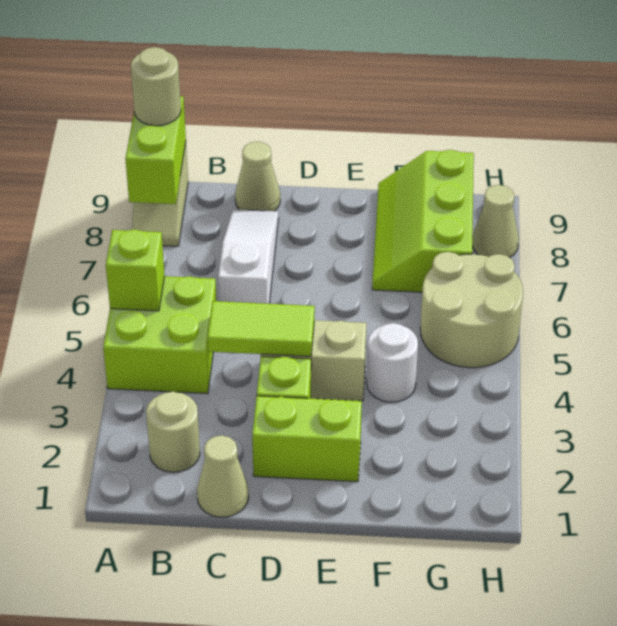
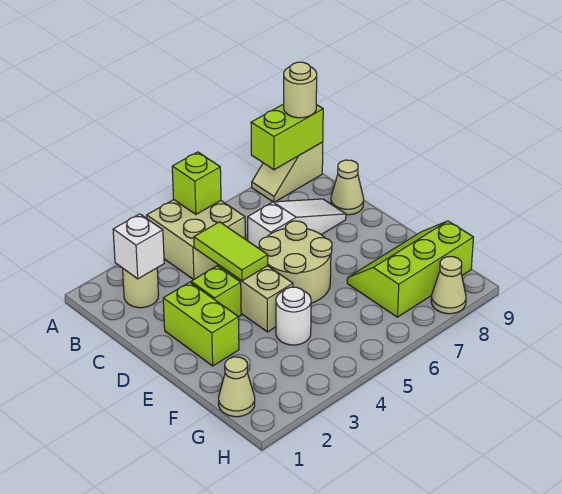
lime brick A4:B5 level 1 -> tan brick A4:B5 level 1
none -> white brick B2 level 2
tan cone C1 level 1 -> tan cone G1 level 1
tan round brick G5:H6 level 1 -> tan round brick D5:E6 level 1

